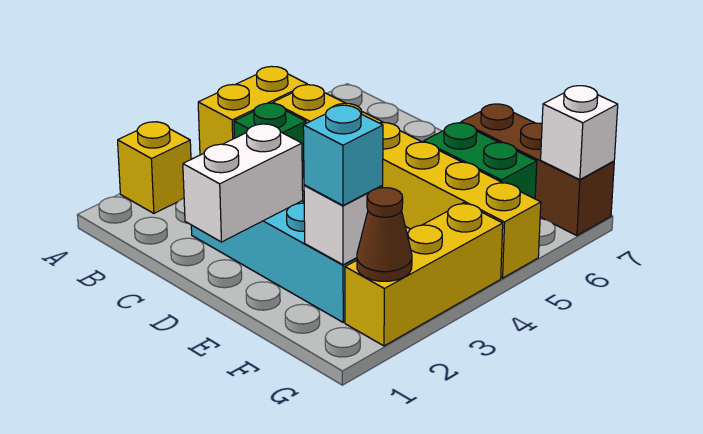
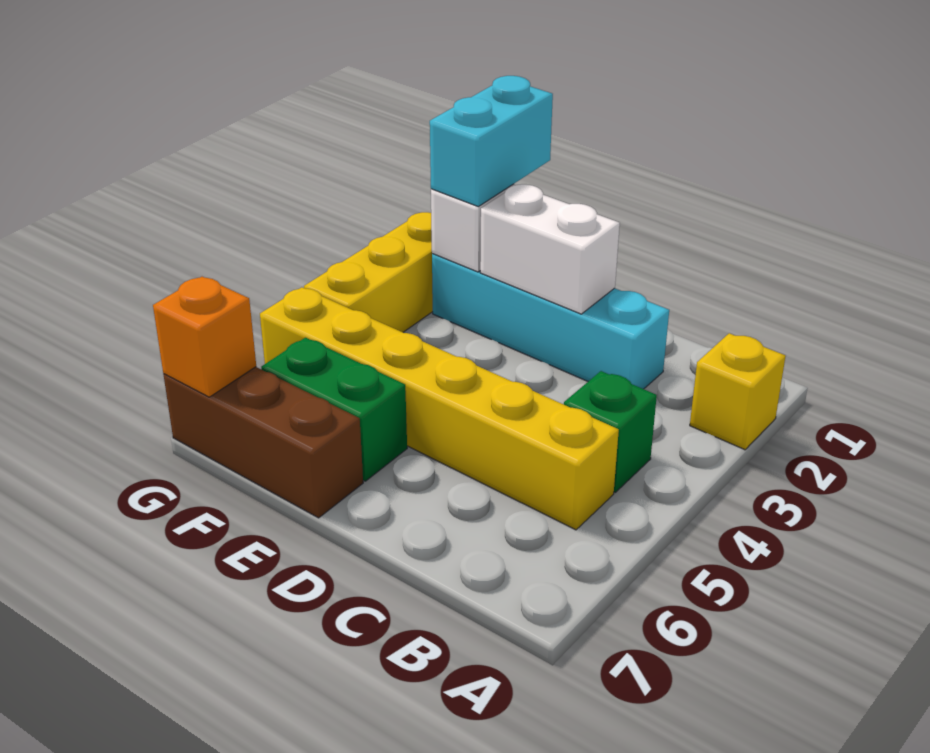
yellow brick A4:A5 level 1 -> none
white brick D1:D2 level 2 -> white brick D2:E2 level 2
cyan brick F2 level 3 -> cyan brick F1:F2 level 3
brown cone G2 level 2 -> none
white brick G7 level 2 -> orange brick G7 level 2

